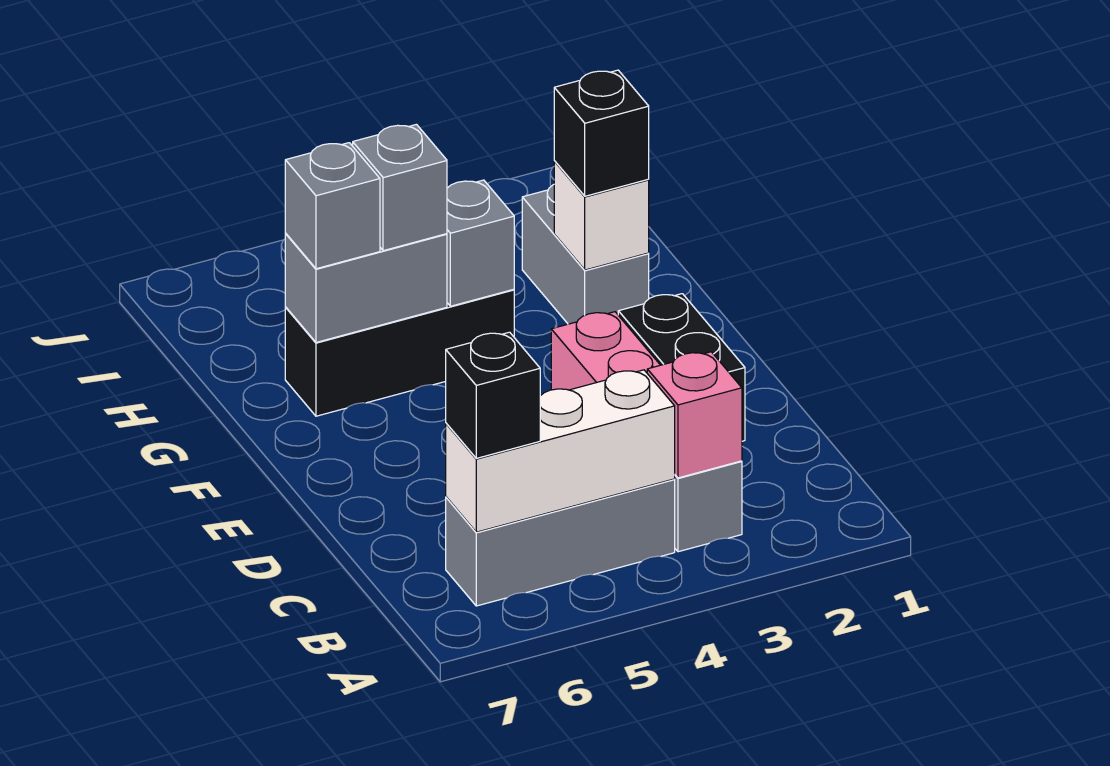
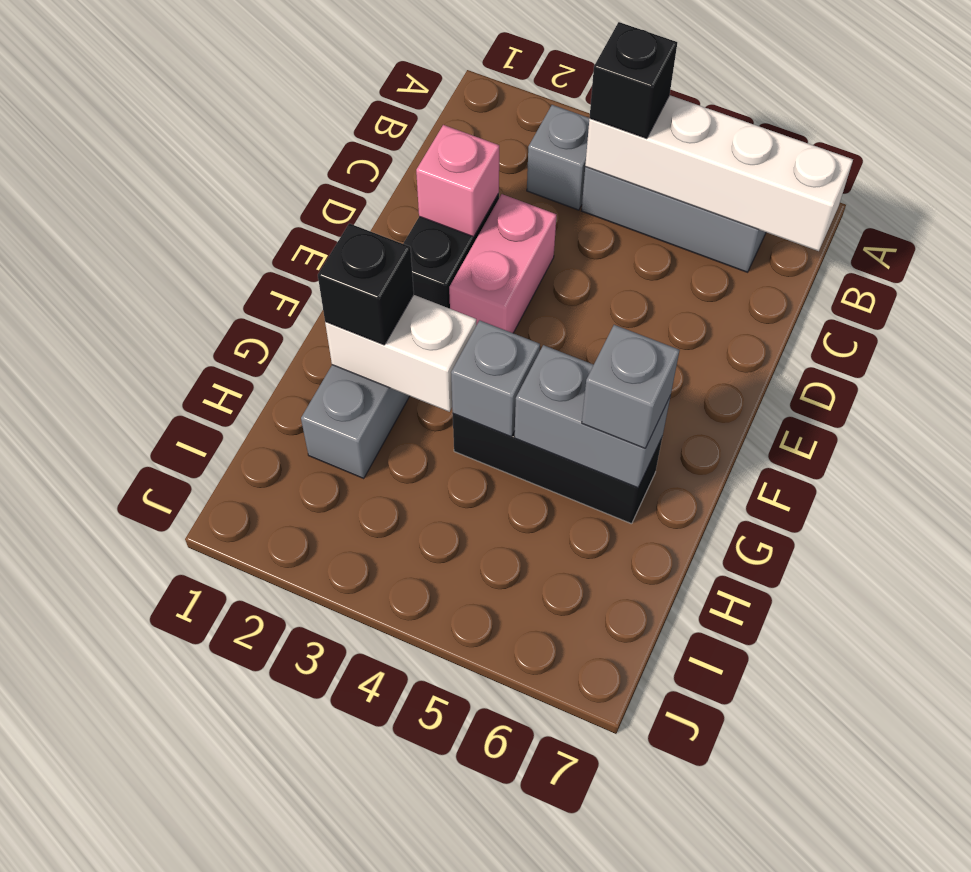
pink brick B3 level 2 -> pink brick D2 level 2
white brick B4:B6 level 2 -> white brick B4:B7 level 2
black brick B6 level 3 -> black brick B4 level 3
white brick G2 level 2 -> white brick G2:G3 level 2
grey brick G5 level 3 -> none

